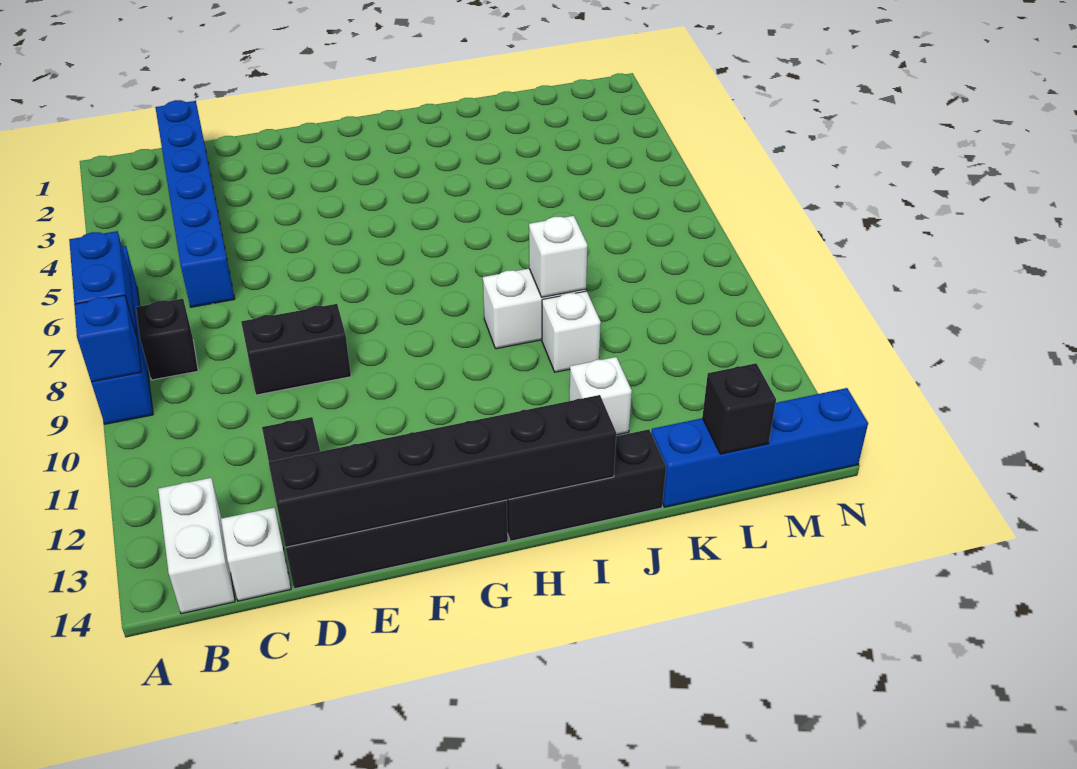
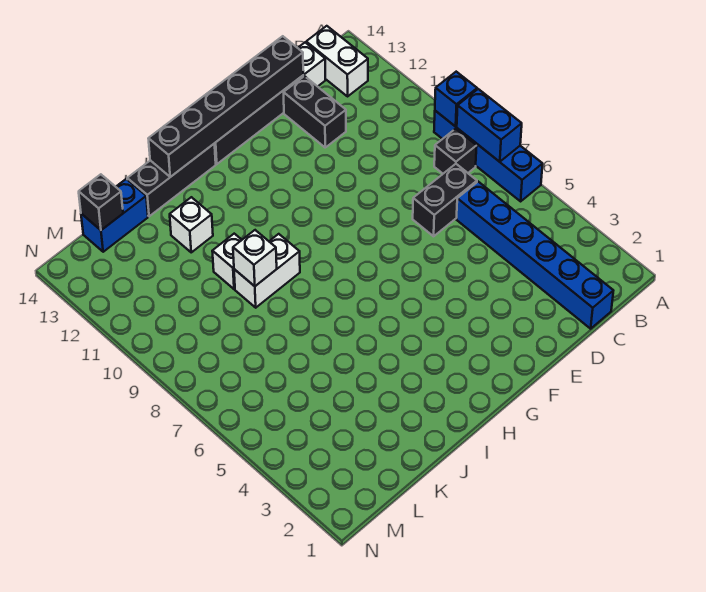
black brick D9:E9 level 1 -> black brick C7:D7 level 1
blue brick K14:N14 level 1 -> blue brick K14:L14 level 1

